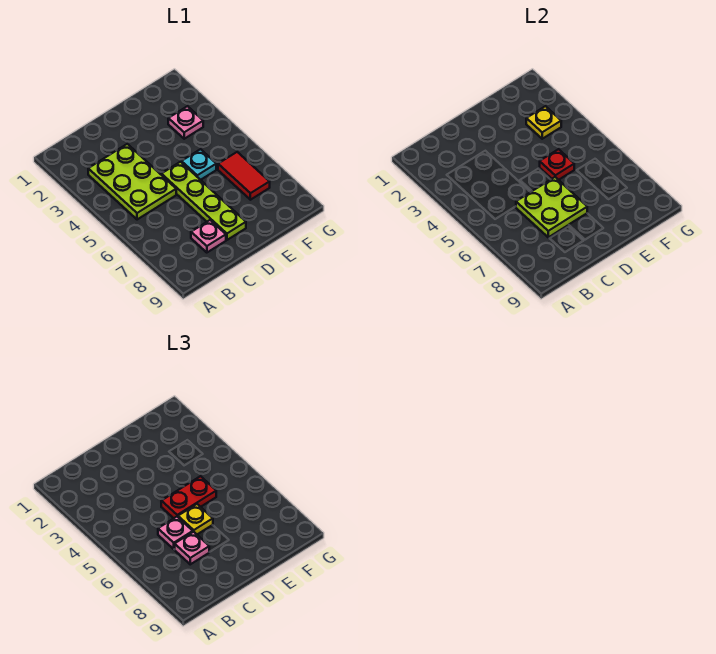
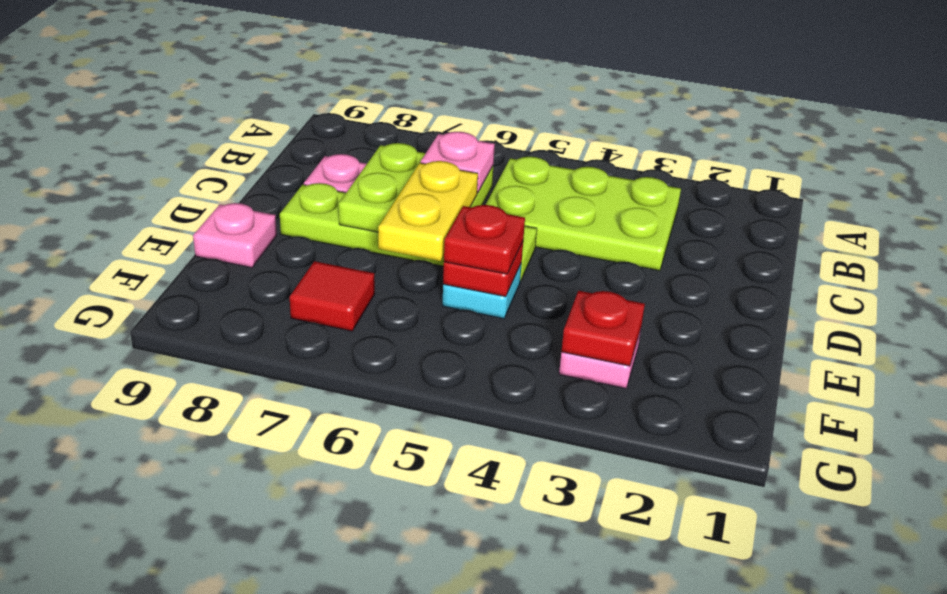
pink plate C7 level 3 -> pink plate E9 level 1
red plate D5:E5 level 3 -> red plate E5 level 3
yellow plate D6 level 3 -> yellow plate D6:E6 level 3
yellow plate F3 level 2 -> red plate F3 level 2
red tile F6:F7 level 1 -> red tile F7 level 1

